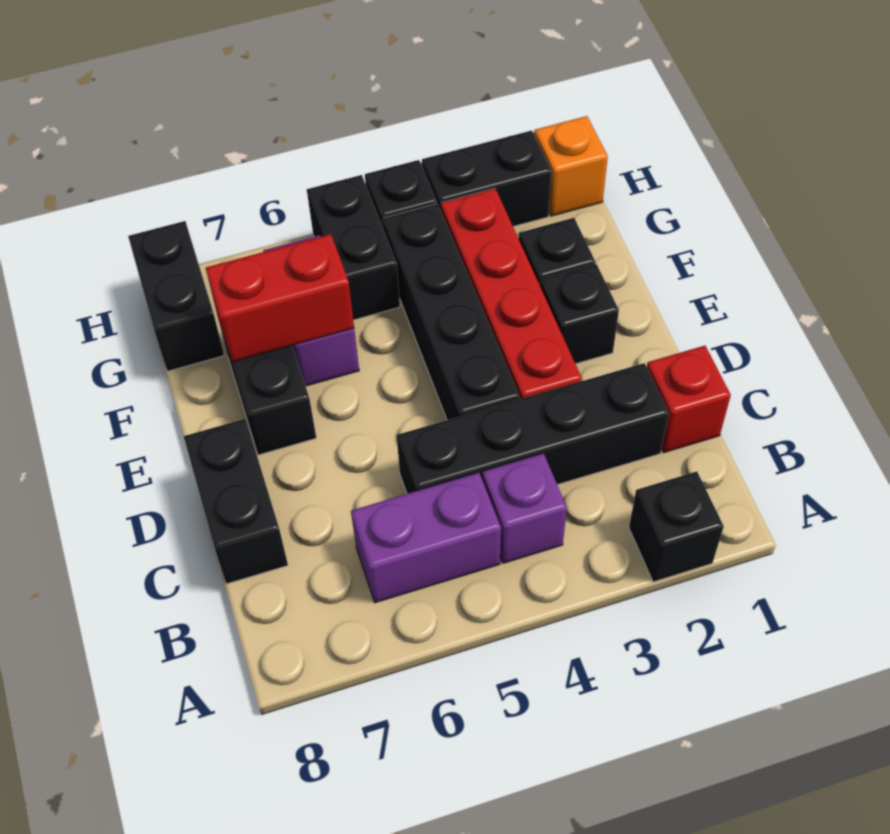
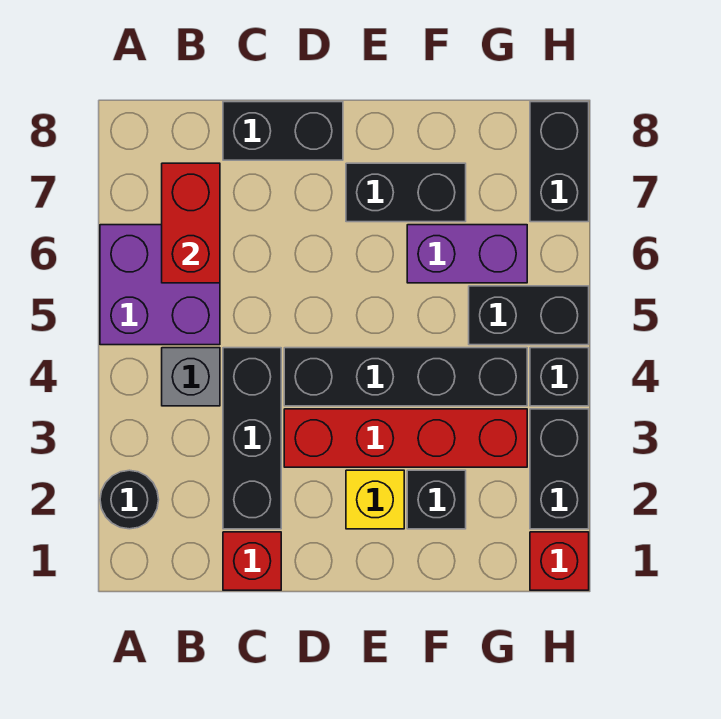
black brick A2 level 1 -> black round brick A2 level 1
purple brick B4 level 1 -> grey brick B4 level 1
purple brick B5:B6 level 1 -> purple brick A5:B6 level 1
black brick C2:C5 level 1 -> black brick C2:C4 level 1
black brick E2 level 1 -> yellow brick E2 level 1
red brick F6:F7 level 2 -> red brick B6:B7 level 2
black brick G8:H8 level 1 -> black brick H7:H8 level 1
orange brick H1 level 1 -> red brick H1 level 1

